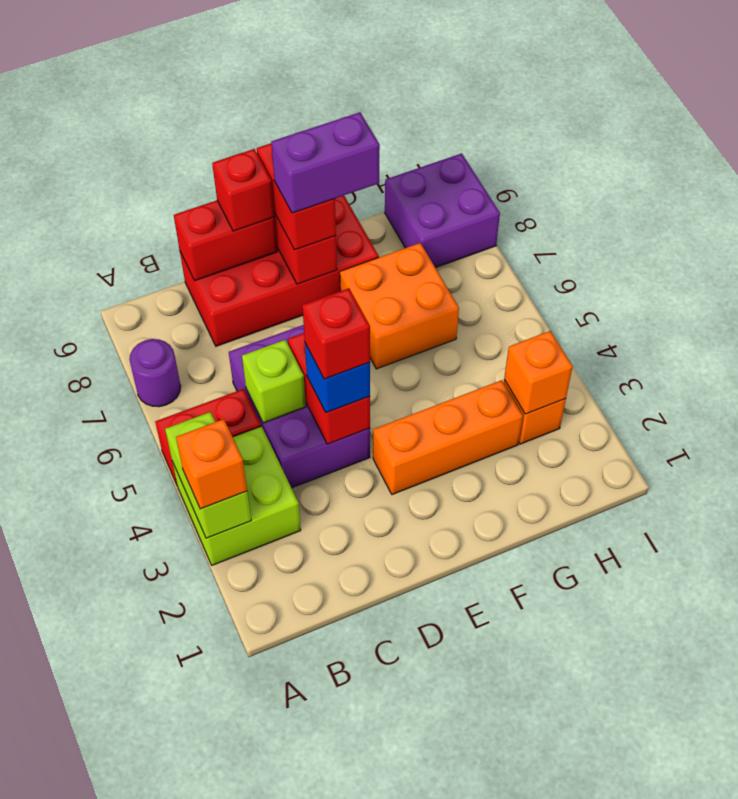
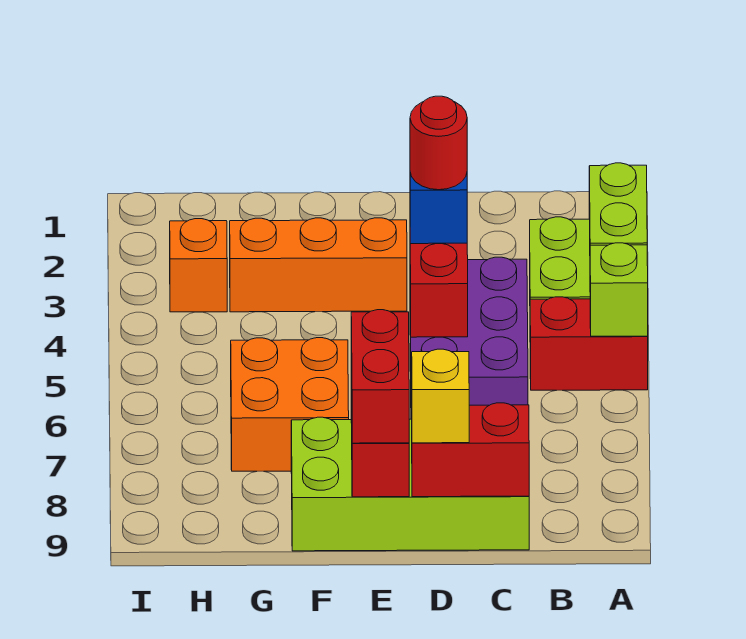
orange brick A3 level 3 -> none
purple round brick A7 level 1 -> none
lime brick C5 level 2 -> lime brick A5 level 2
red brick C8:F9 level 1 -> lime brick C8:F9 level 1
red brick D4 level 4 -> red round brick D4 level 4
red brick D9 level 3 -> yellow brick D9 level 3
purple brick E8:F8 level 4 -> none
orange brick H3 level 2 -> none
purple brick H8:I9 level 1 -> none

